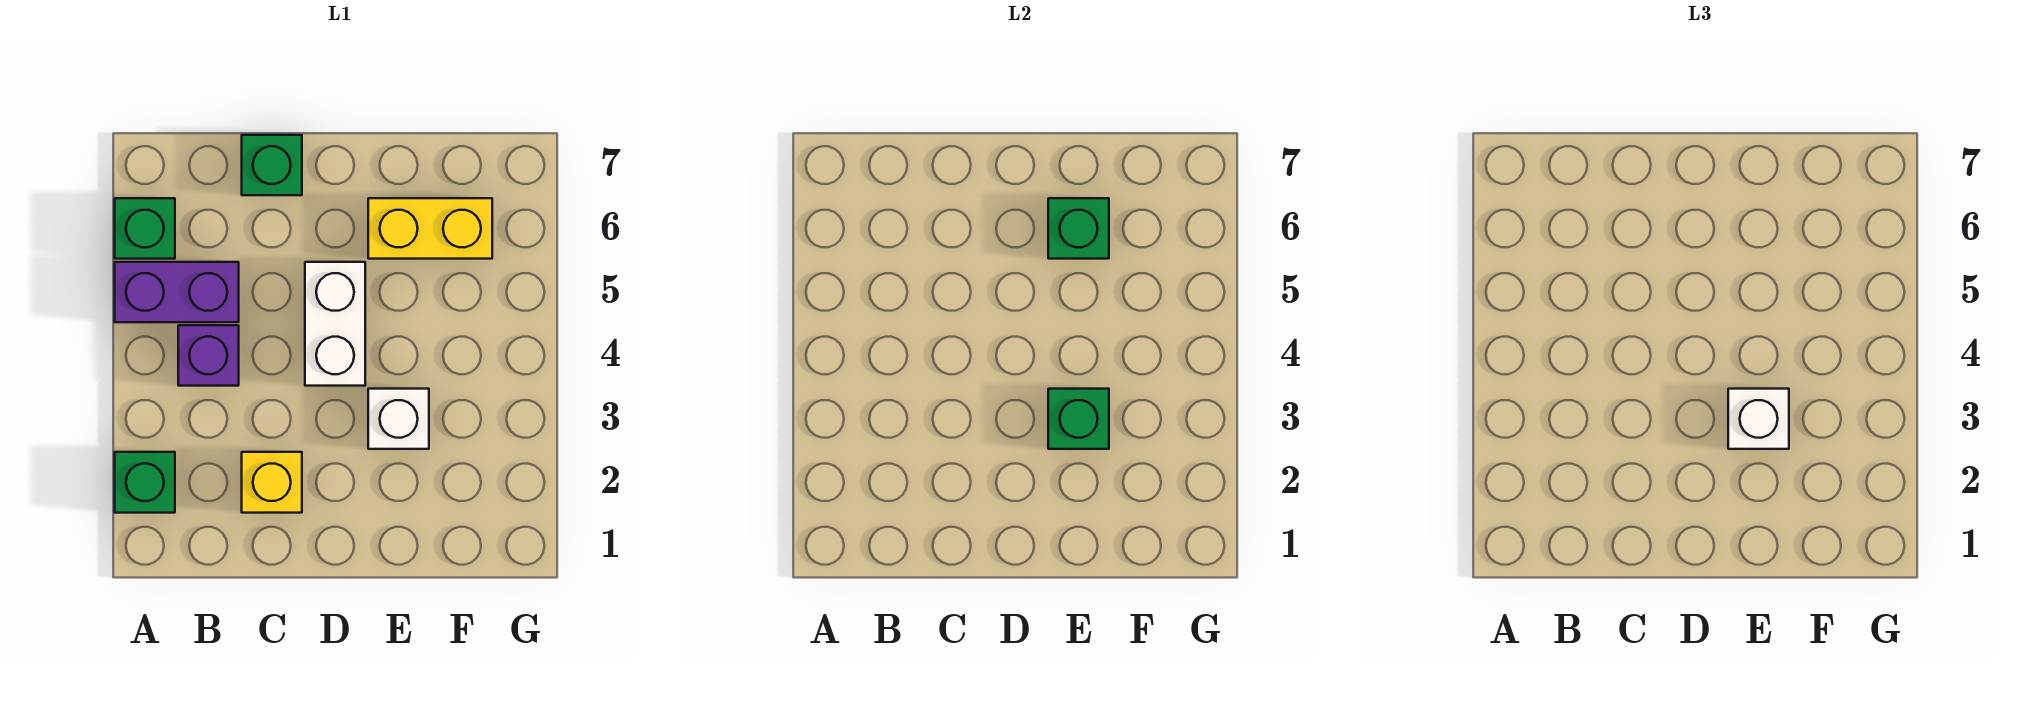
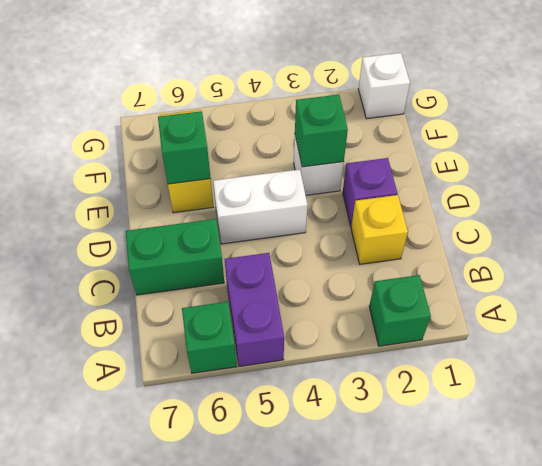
purple brick B4 level 1 -> purple brick D2 level 1
green brick C7 level 1 -> green brick C6:C7 level 1
white brick E3 level 3 -> white brick G1 level 1

